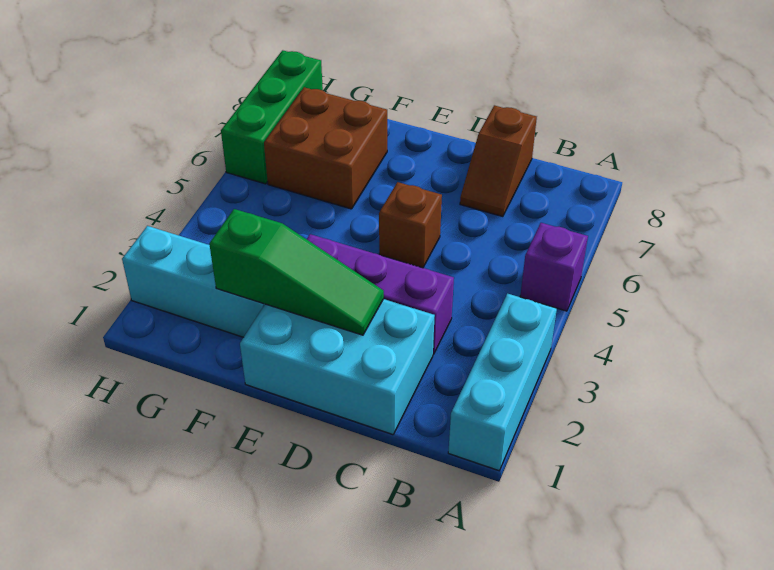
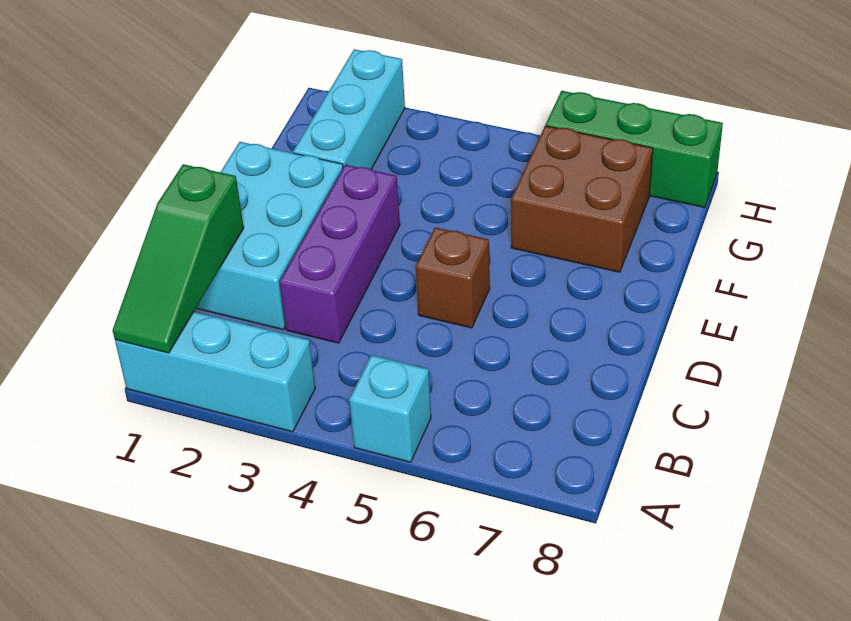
purple brick A5 level 1 -> cyan brick A5 level 1
brown slope C7:C8 level 1 top 8 -> none
green slope D2:F2 level 2 top F -> green slope A1:C1 level 2 top C

